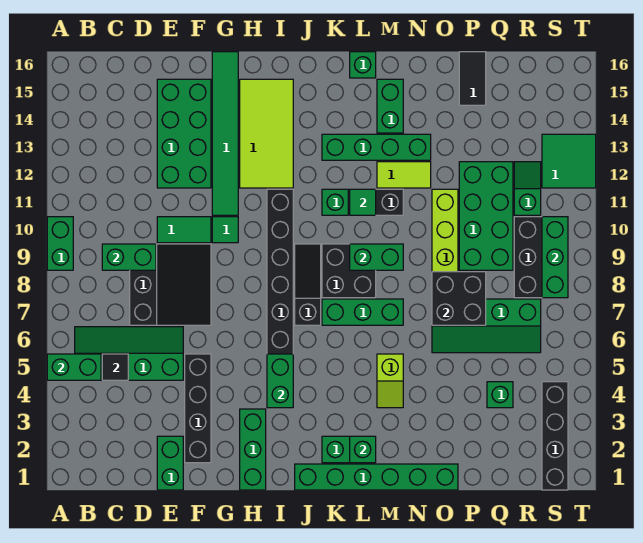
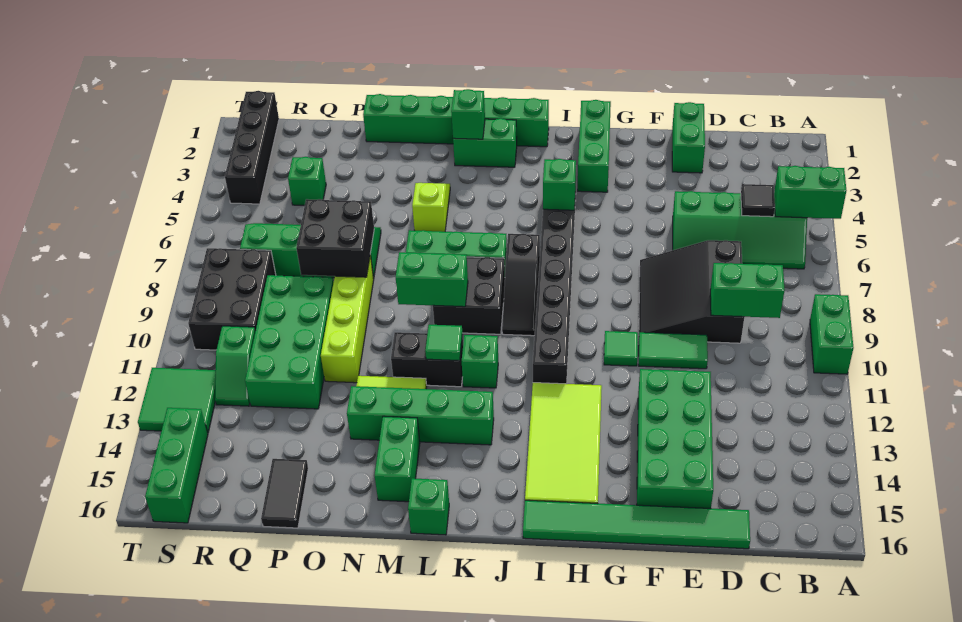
black brick F2:F5 level 1 -> none
green tile G11:G16 level 1 -> green tile D16:I16 level 1
green brick I4:I5 level 2 -> green brick I5 level 2
green brick S8:S10 level 2 -> green brick S14:S16 level 1

